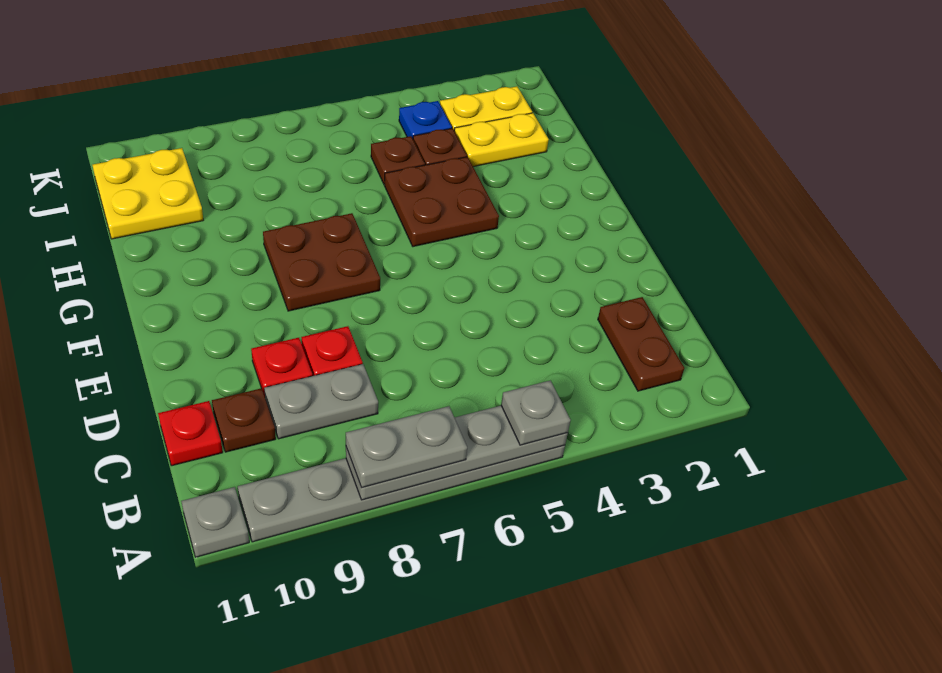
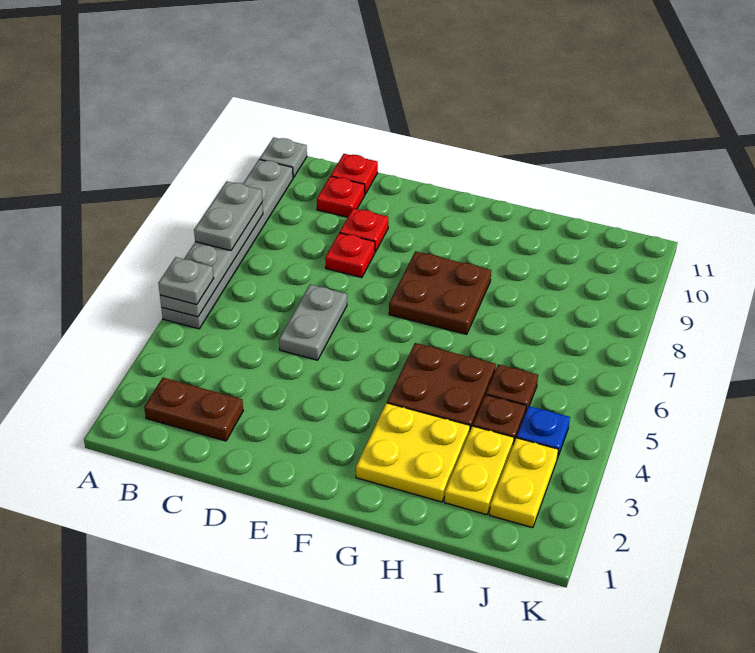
grey plate C8:C9 level 1 -> grey plate D5:D6 level 1
brown plate C10 level 1 -> red plate C10 level 1
yellow plate I10:J11 level 1 -> yellow plate G2:H3 level 1

